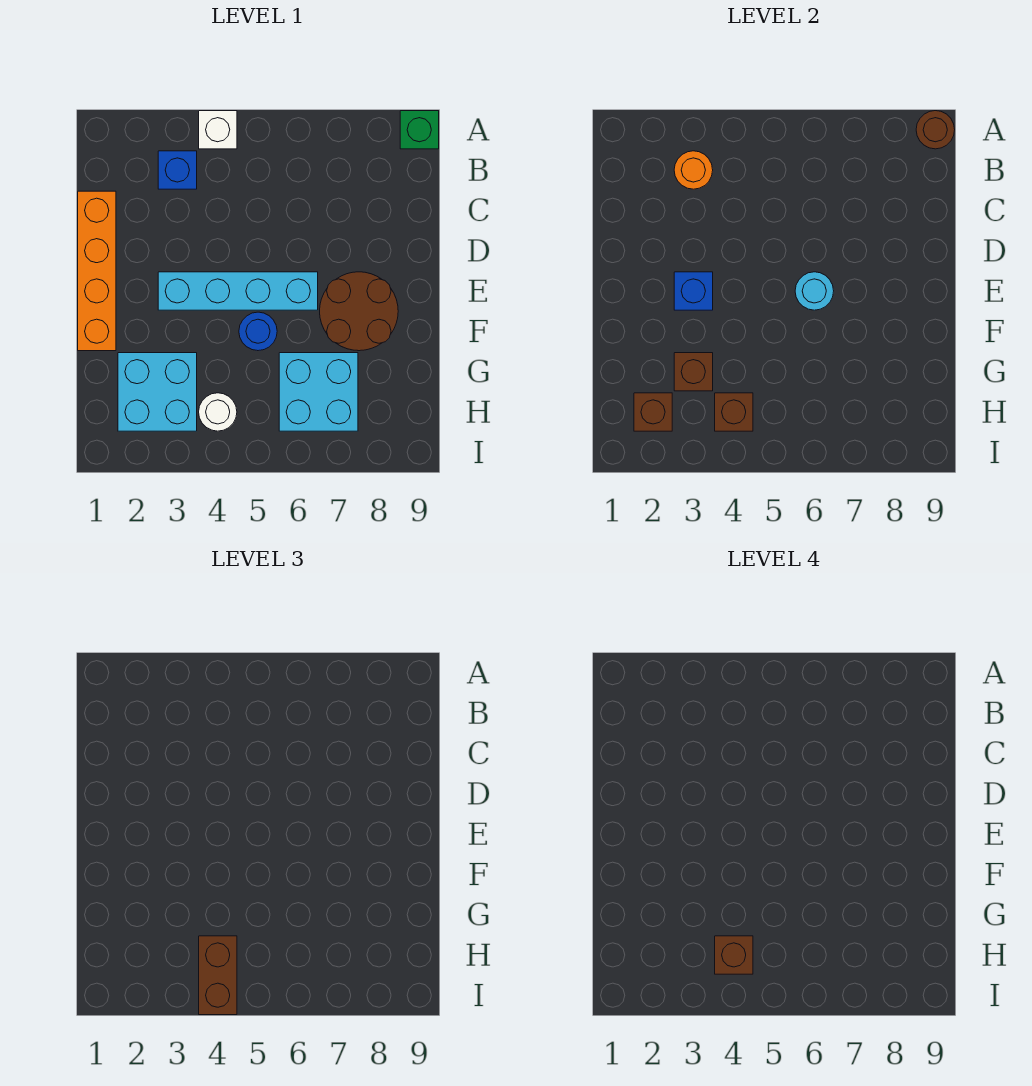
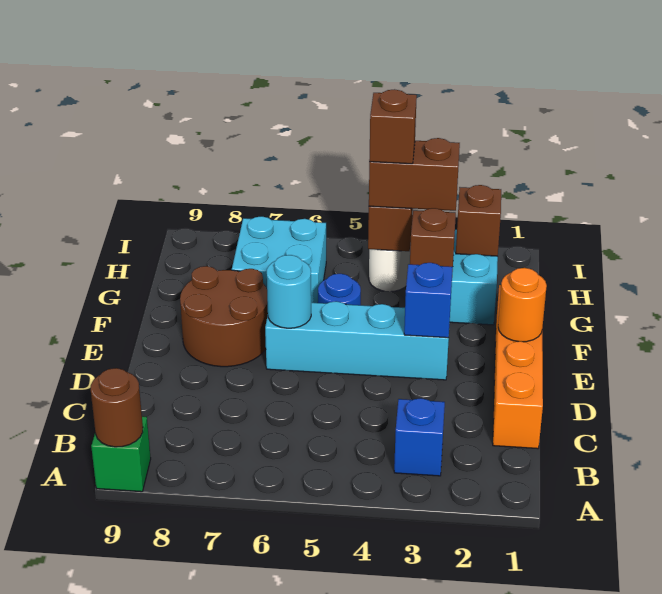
white brick A4 level 1 -> none
orange round brick B3 level 2 -> orange round brick E1 level 2
brown brick H4:I4 level 3 -> brown brick H3:H4 level 3

